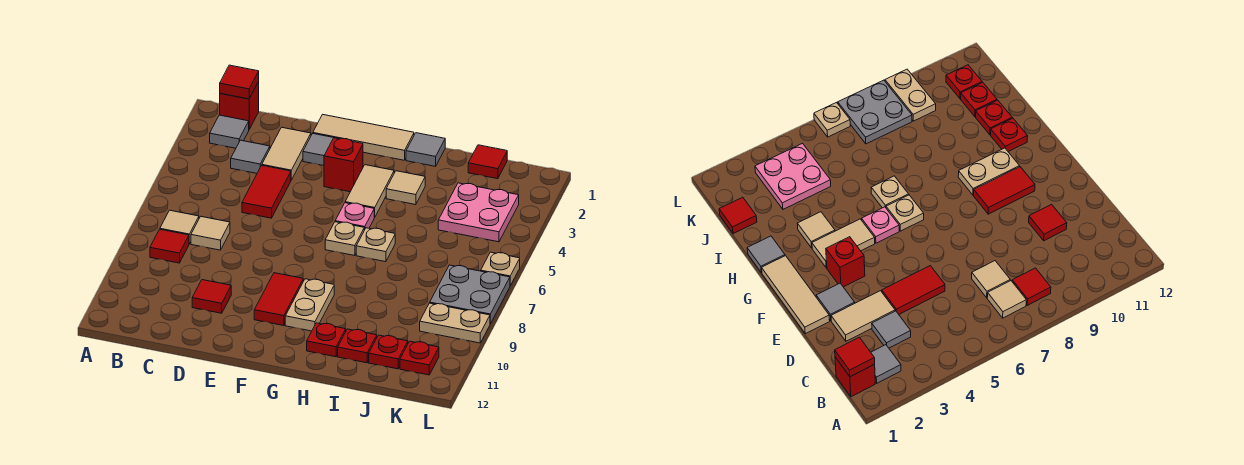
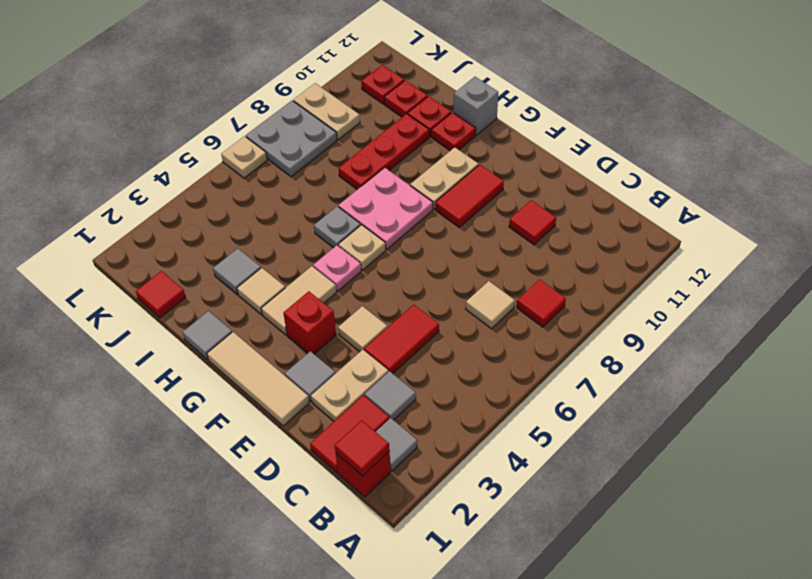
tan tile B7 level 1 -> tan tile E4 level 1
none -> red tile C1:C2 level 1
tan tile D2:D3 level 1 -> tan plate D2:D3 level 1
tan plate H6 level 1 -> grey plate H6 level 1
none -> grey brick H12 level 1
none -> grey tile I3 level 1
none -> red plate I8:I10 level 1
pink plate J3:K4 level 1 -> pink plate G7:H8 level 1

